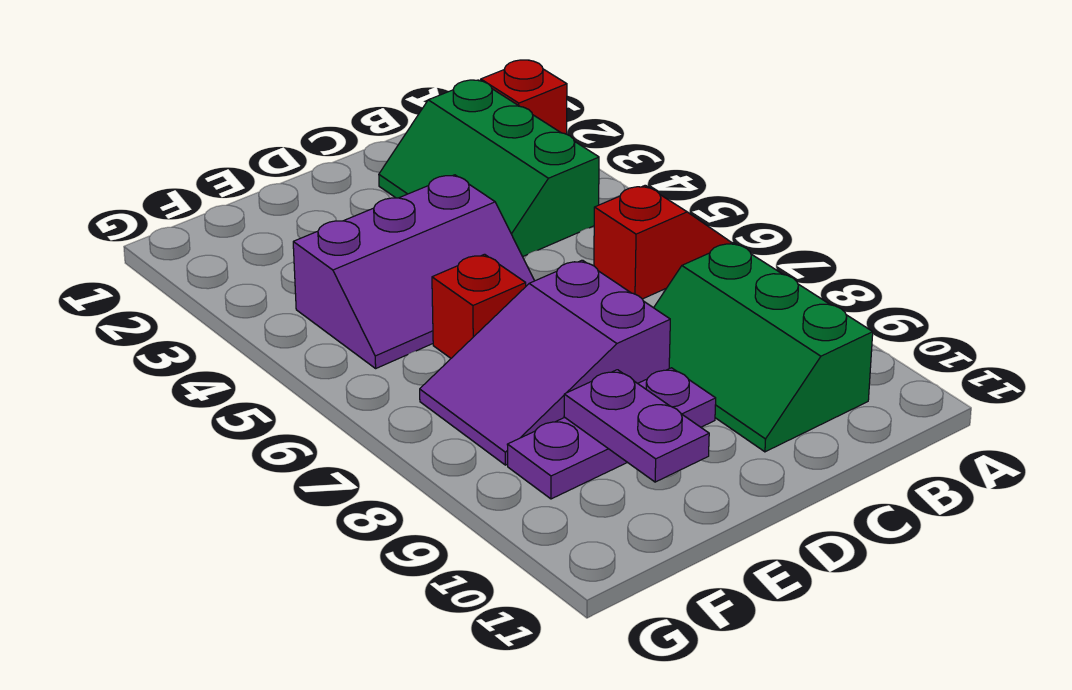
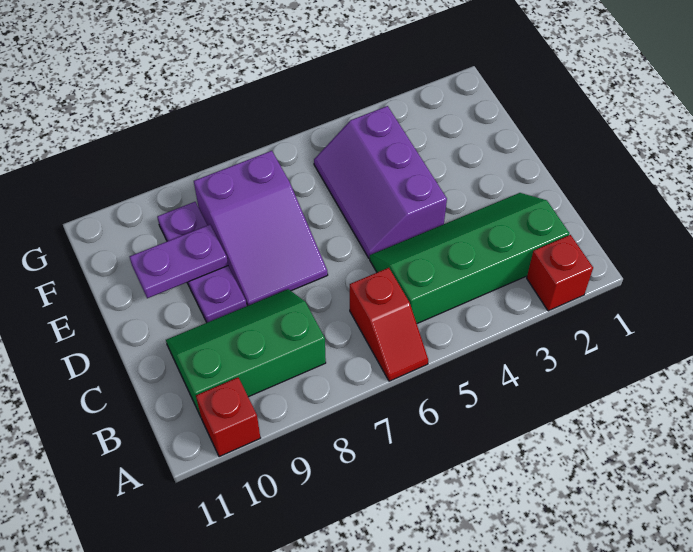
green slope B2:C4 level 1 top B -> green slope B2:C5 level 1 top B
purple slope D7:F8 level 1 top D -> purple slope D7:F8 level 1 top F
red brick E6 level 1 -> red brick A10 level 1

